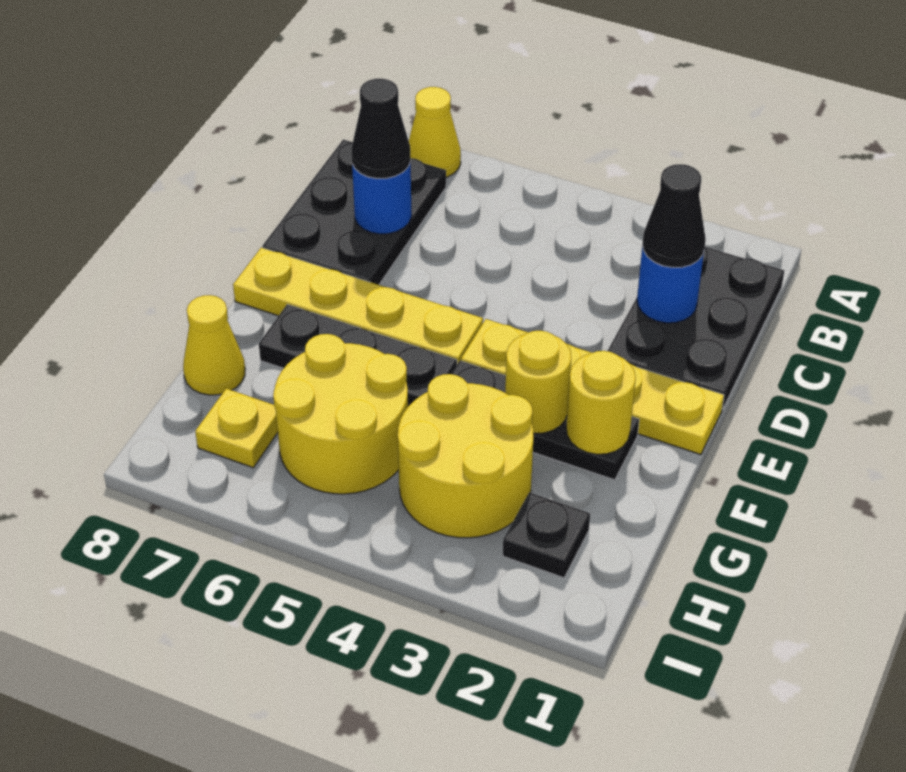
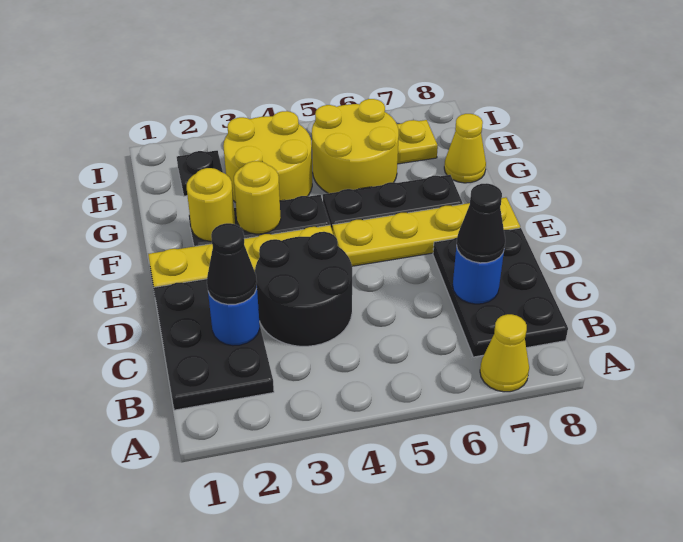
none -> black round brick C3:D4 level 1

